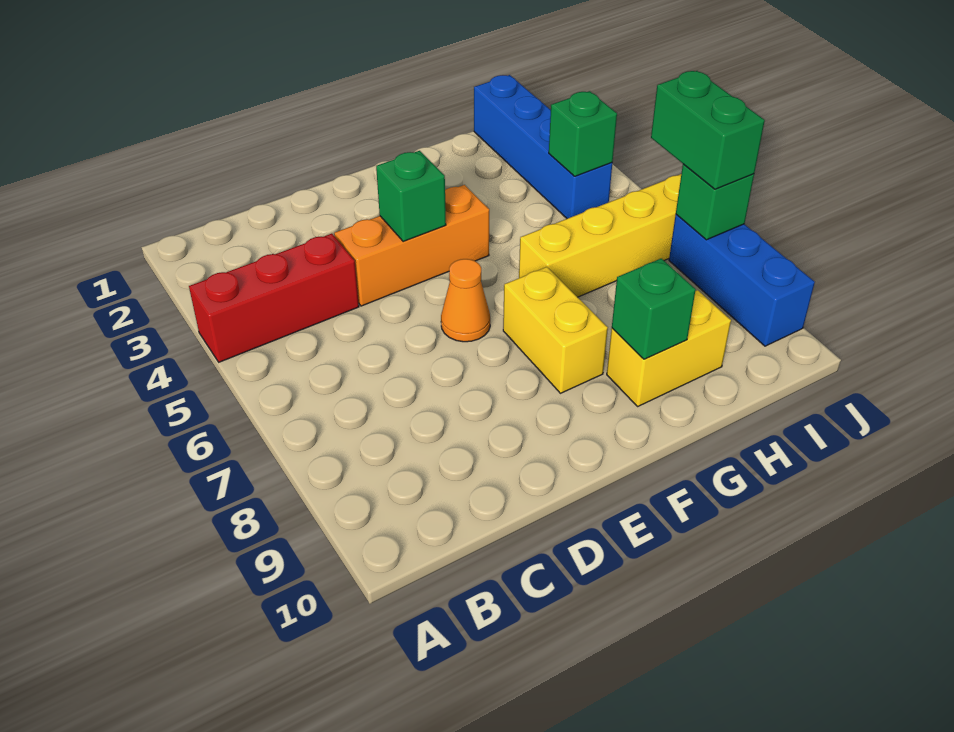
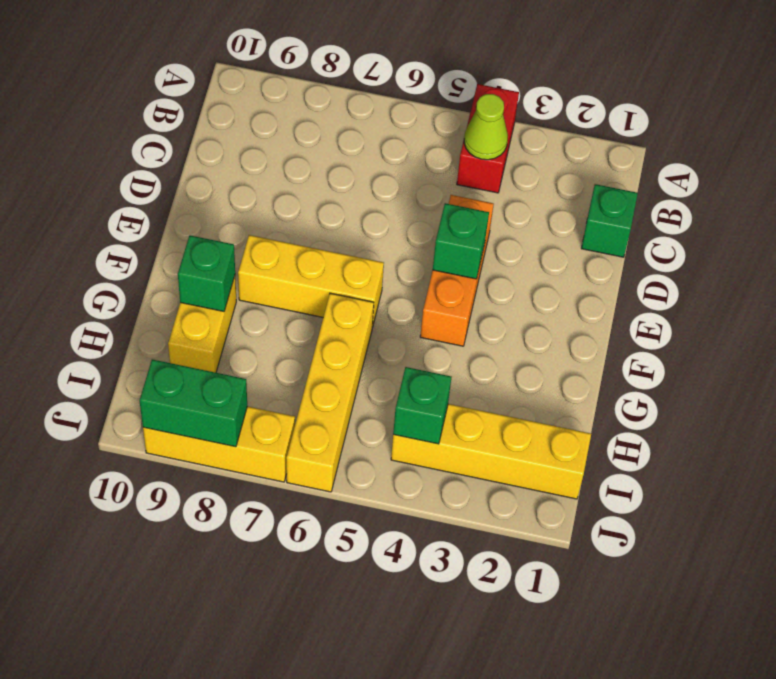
red brick A4:C4 level 1 -> red brick A4:B4 level 1
none -> lime cone B4 level 2
orange cone E6 level 1 -> none
yellow brick F7:F8 level 1 -> yellow brick F6:F8 level 1
blue brick I1:I4 level 1 -> yellow brick I1:I4 level 1
green brick J6:J7 level 3 -> green brick J8:J9 level 2
blue brick J7:J9 level 1 -> yellow brick J7:J9 level 1
green brick J7 level 2 -> green brick C1 level 1

